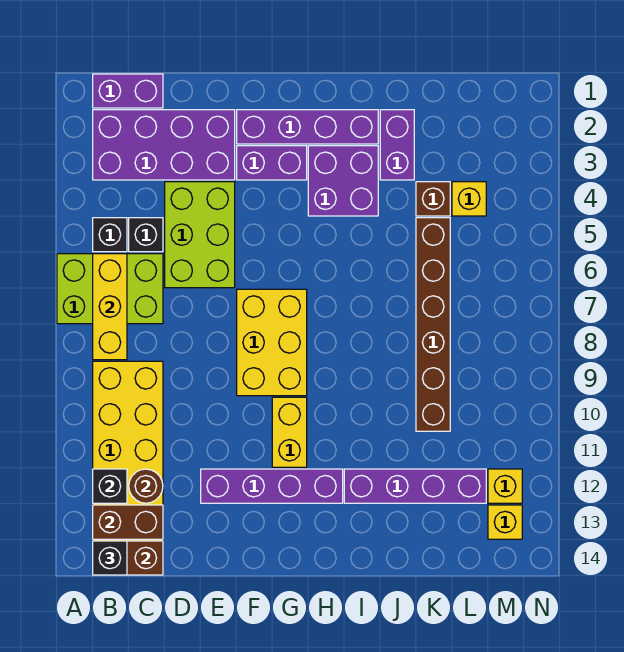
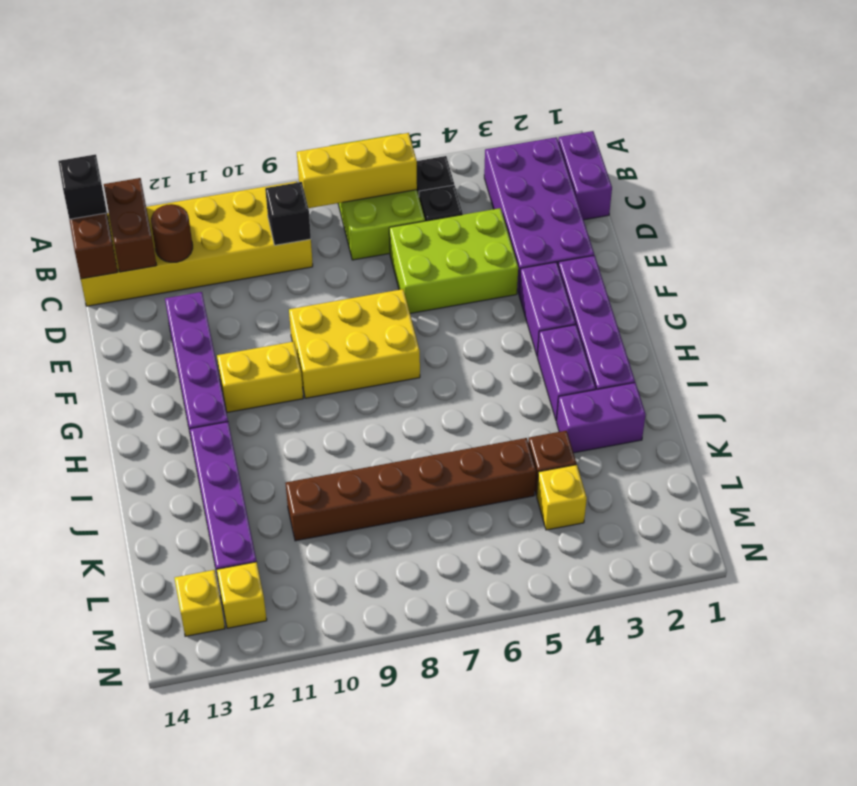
black brick B12 level 2 -> black brick C9 level 2
purple brick H3:I4 level 1 -> purple brick H3:I3 level 1

